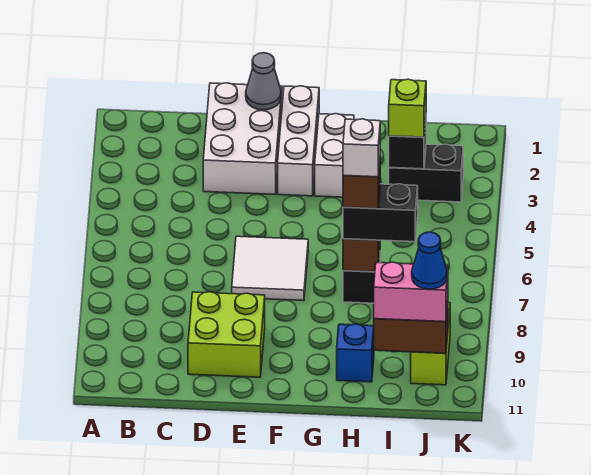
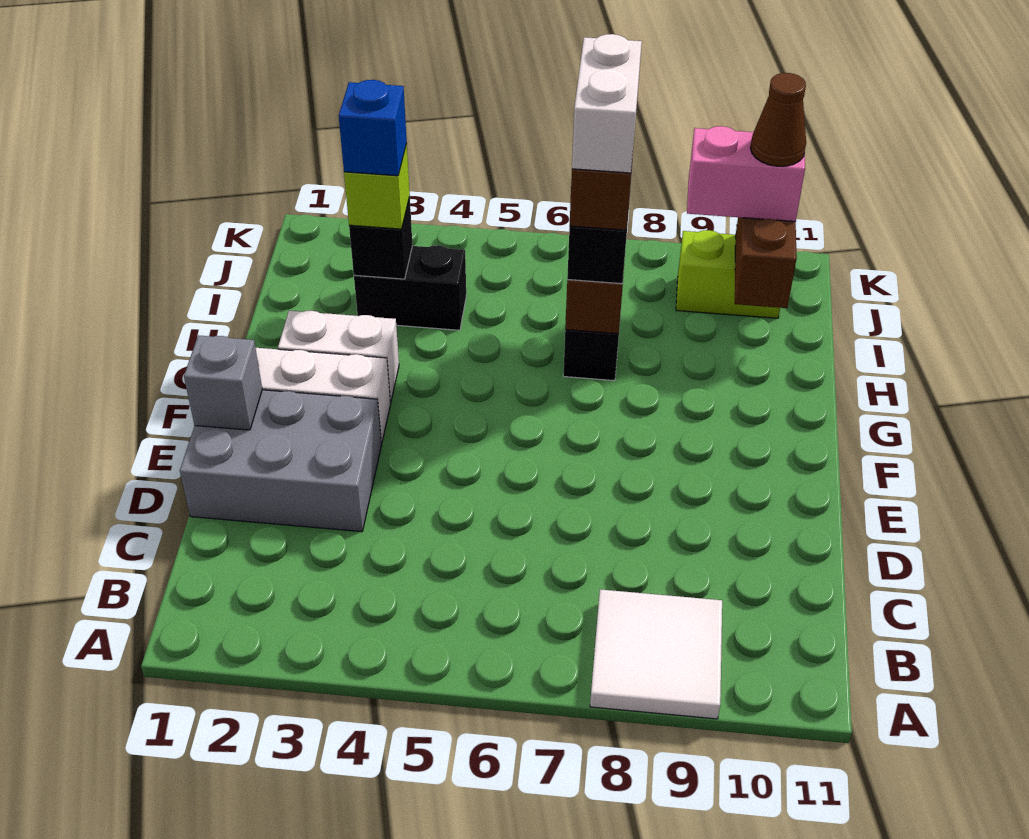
white brick D1:E3 level 1 -> grey brick D1:E3 level 1
lime brick D9:E10 level 1 -> none
grey cone E1 level 2 -> grey brick E1 level 2
white tile E6:F7 level 1 -> white tile A8:B9 level 1
white brick H7 level 5 -> white brick H7:I7 level 5
blue brick H10 level 1 -> blue brick I3 level 4
black brick I3:J3 level 1 -> black brick I3:I4 level 1
pink brick I10:J10 level 3 -> pink brick J9:J10 level 3
blue cone J10 level 4 -> brown cone J10 level 4

